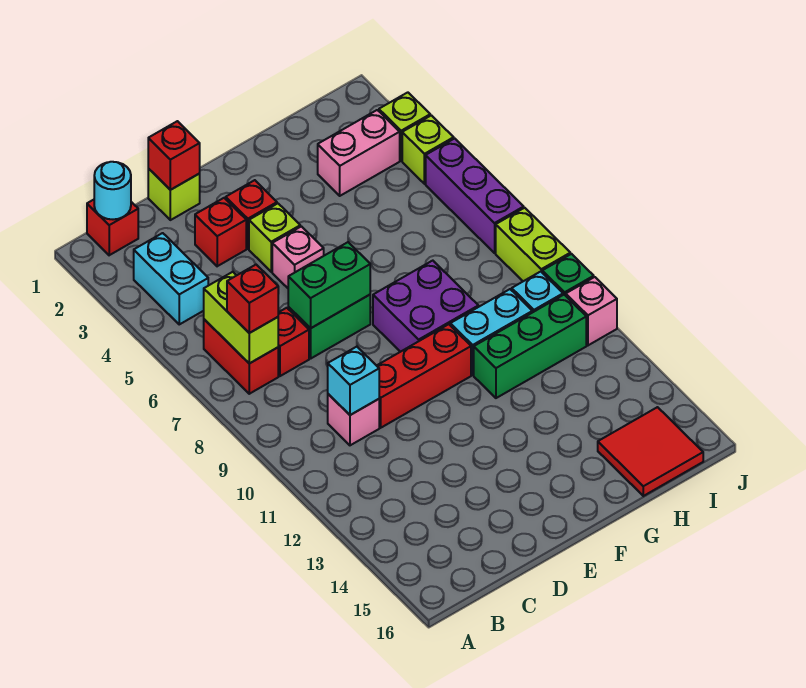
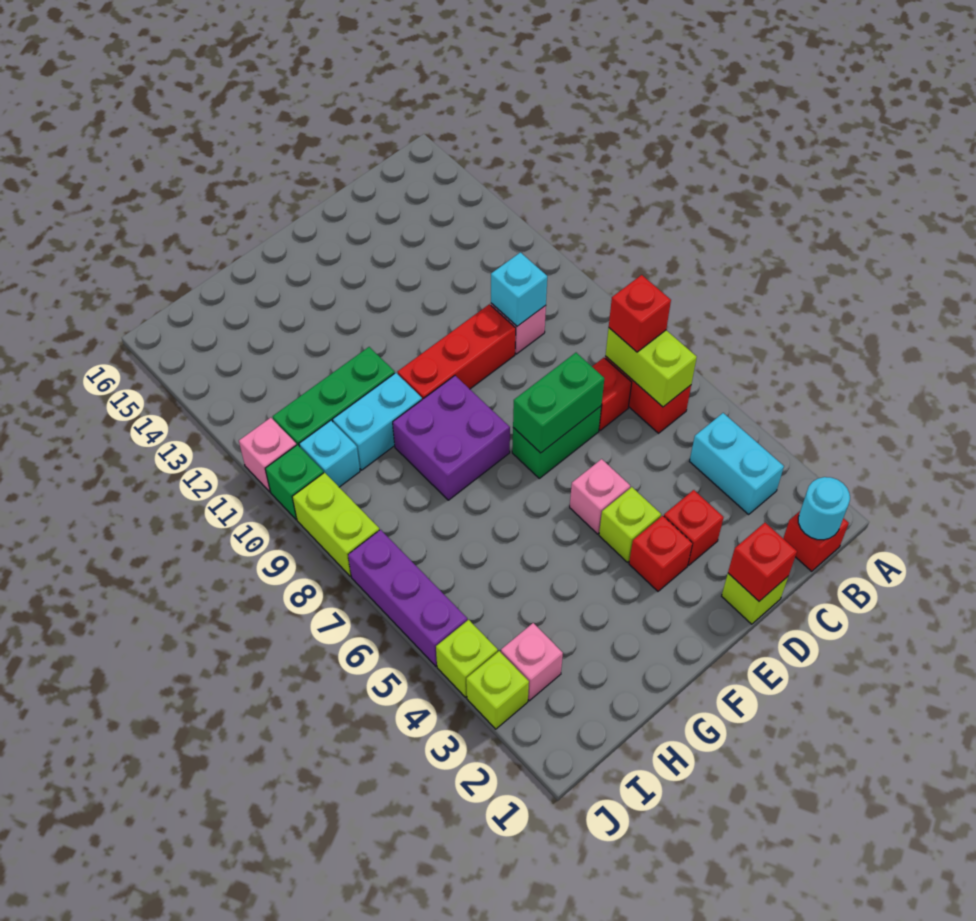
pink brick H3:I3 level 1 -> pink brick I3 level 1
red tile H15:I16 level 1 -> none

